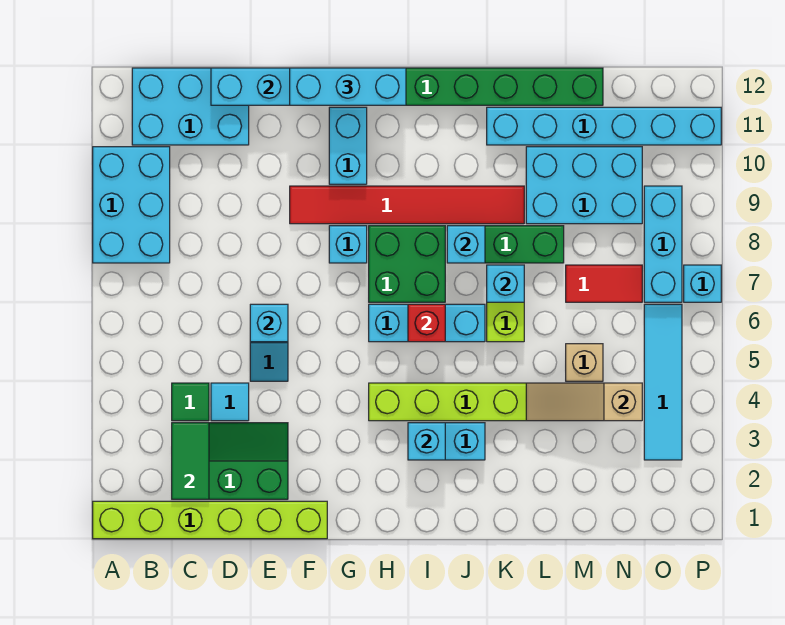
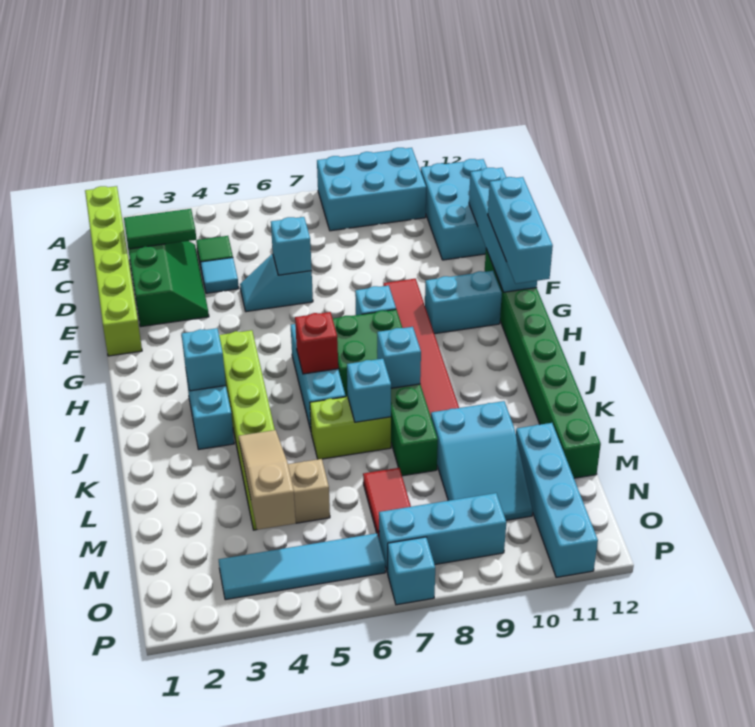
cyan brick K11:P11 level 1 -> cyan brick M11:P11 level 1
cyan brick L9:N10 level 1 -> cyan slope L9:N10 level 1 top L

